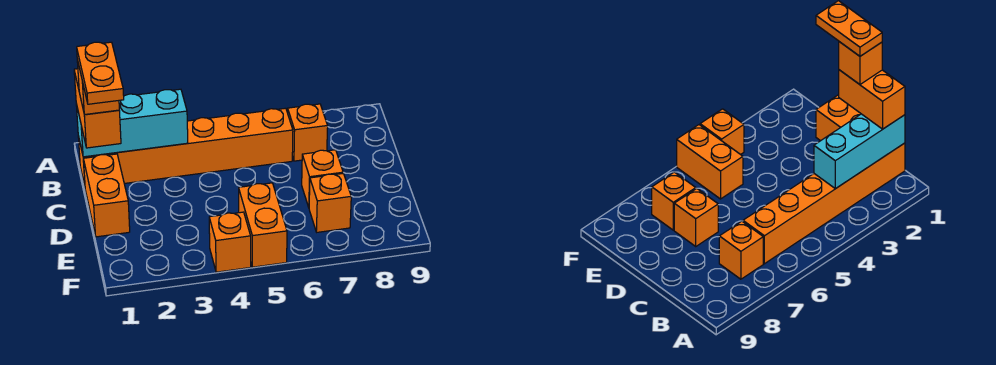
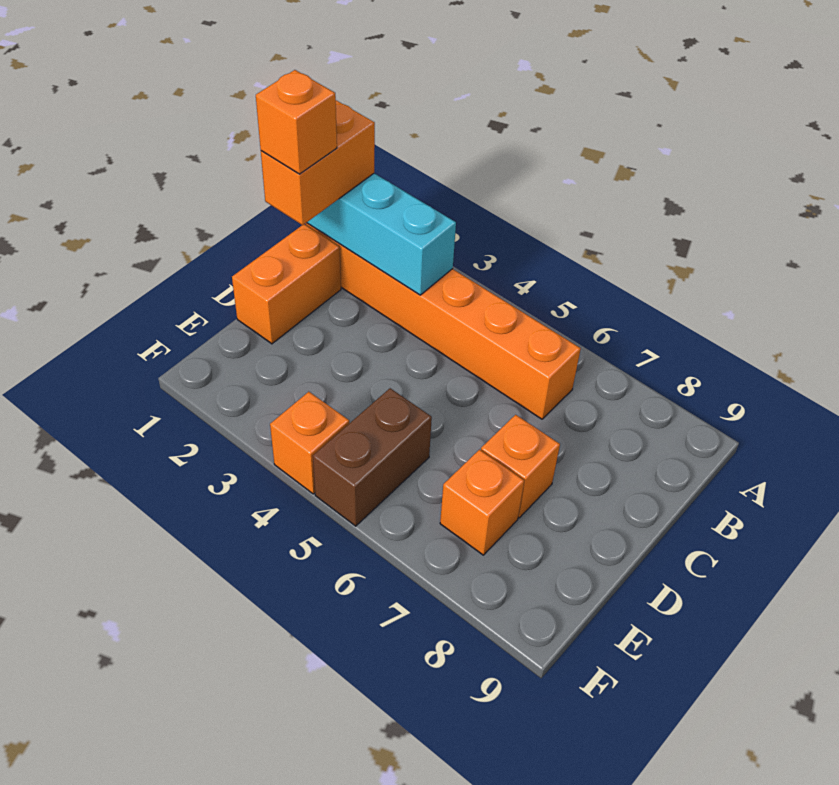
orange brick B7 level 1 -> none
orange plate C1:D1 level 5 -> none
orange brick E5:F5 level 1 -> brown brick E5:F5 level 1

